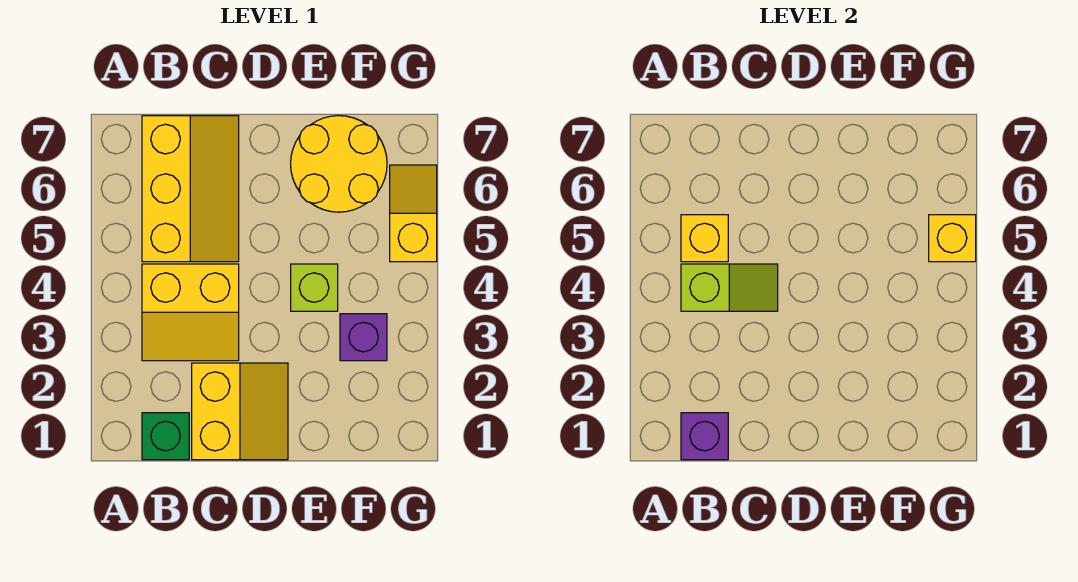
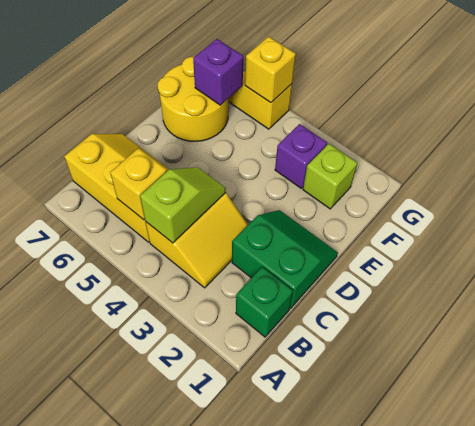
purple brick B1 level 2 -> purple brick F6 level 2
yellow slope C1:D2 level 1 top C -> green slope C1:D2 level 1 top C
lime brick E4 level 1 -> lime brick F2 level 1

